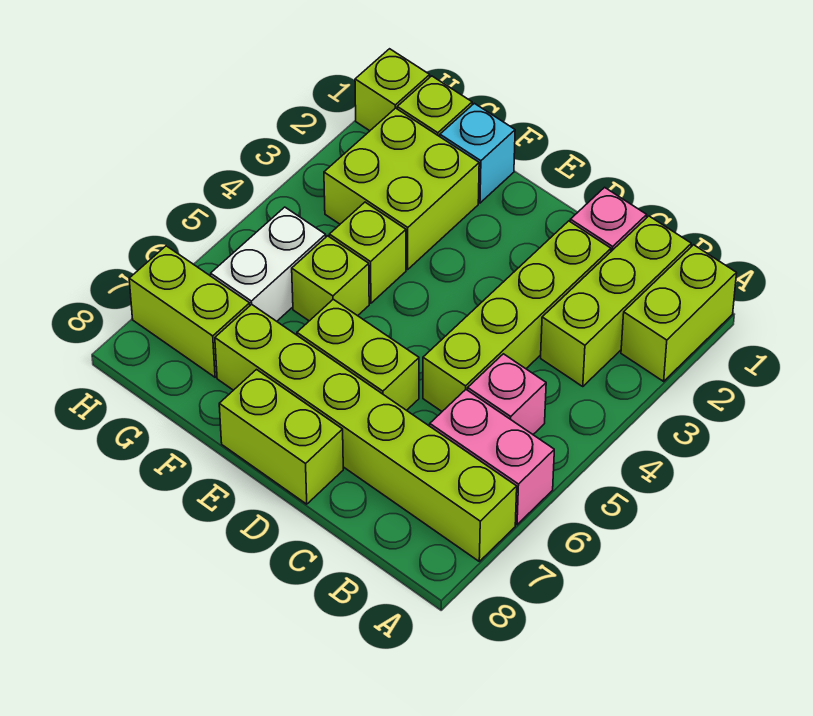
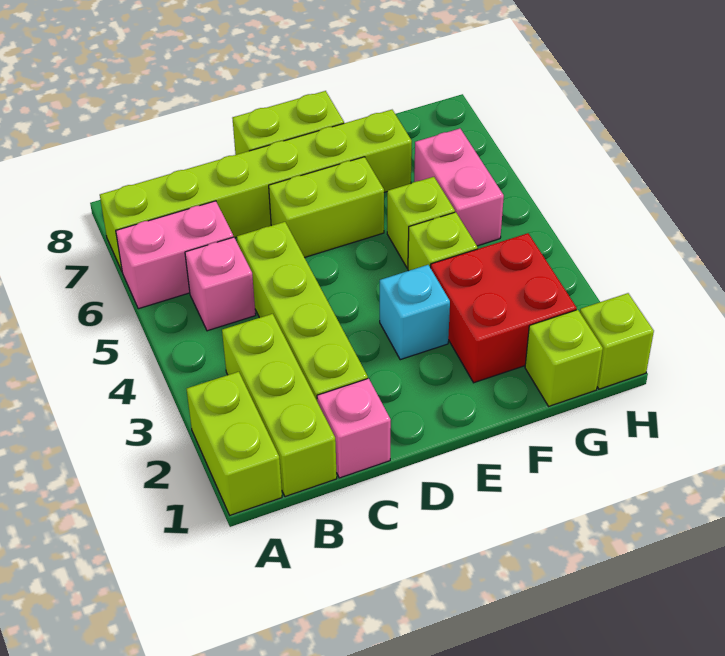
cyan brick F1 level 1 -> cyan brick E3 level 1
lime brick F2:G3 level 1 -> red brick F2:G3 level 1
white brick G5:G6 level 1 -> pink brick G5:G6 level 1
lime brick G7:H7 level 1 -> none

